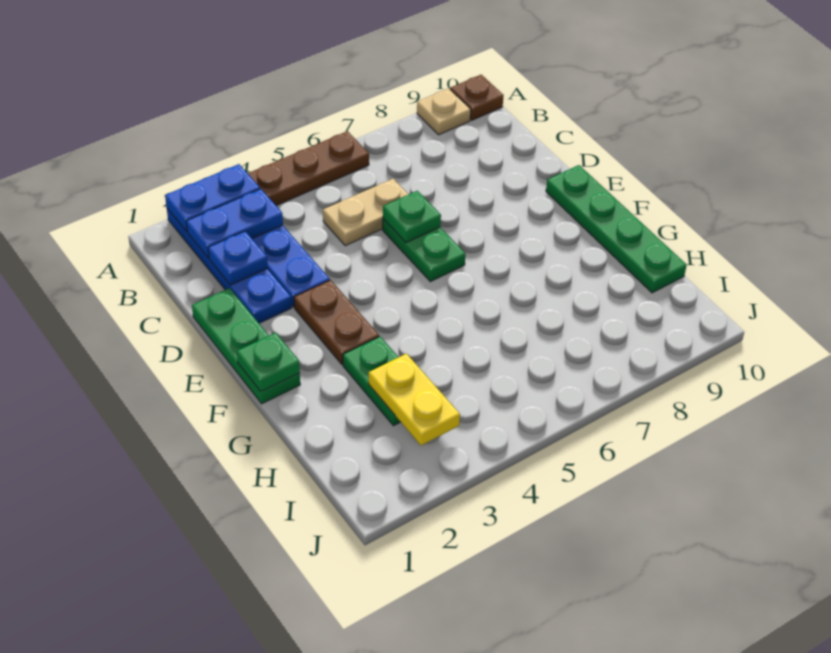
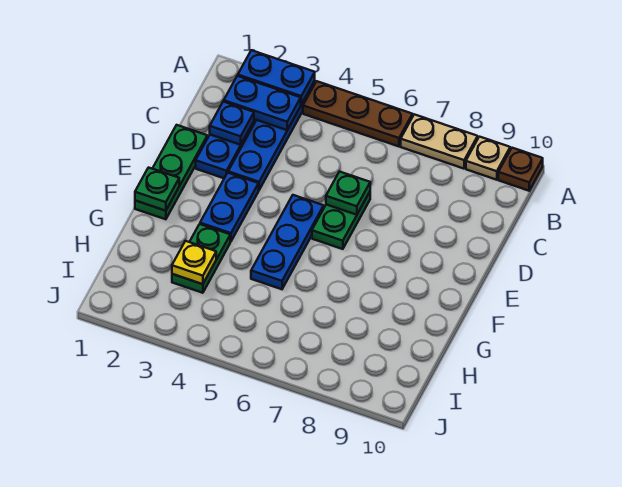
tan plate C5:C6 level 1 -> tan plate A7:A8 level 1
brown plate E3:F3 level 1 -> blue plate E3:F3 level 1
none -> blue plate E5:G5 level 1
green plate E10:H10 level 1 -> none
yellow plate H3:I3 level 2 -> yellow plate H3 level 2

